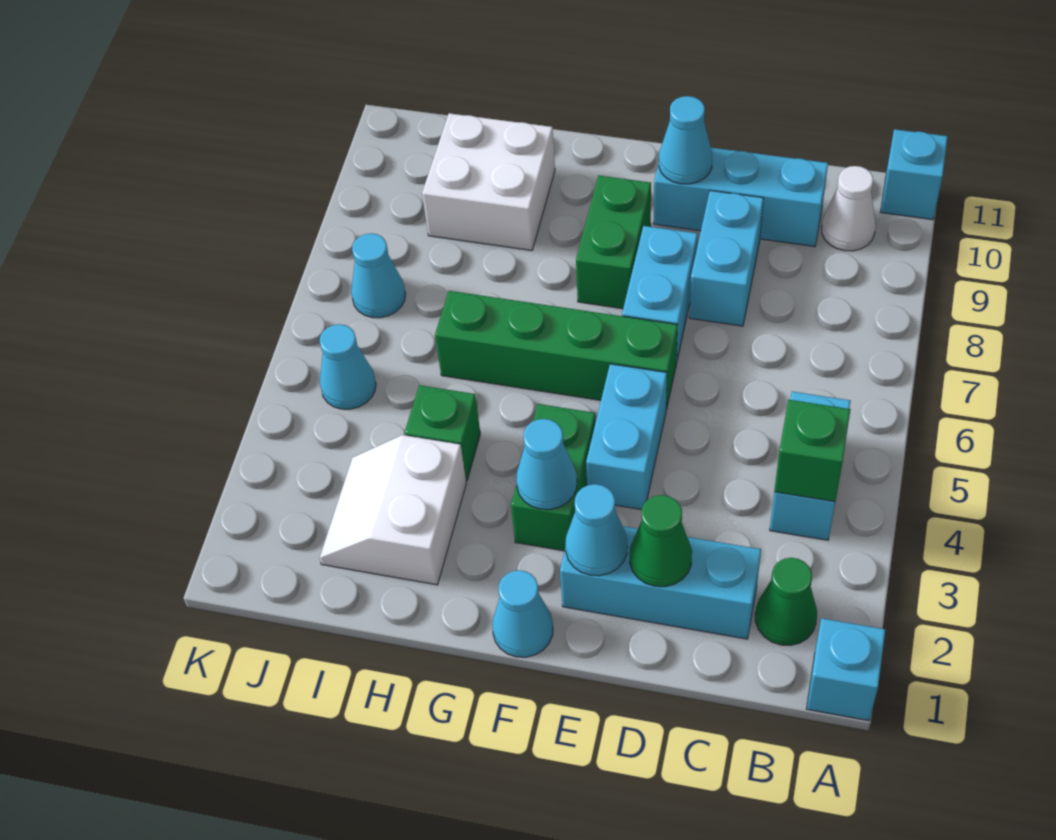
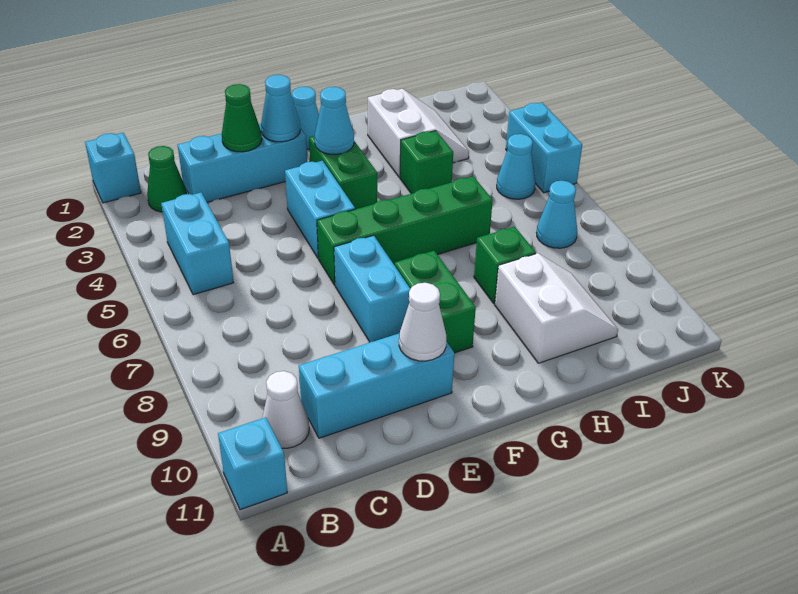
green brick B4 level 2 -> green brick H8 level 1
cyan brick D8:D9 level 1 -> cyan brick K4:K5 level 1
cyan cone E10 level 2 -> white cone E10 level 2
white brick H9:I10 level 1 -> white slope H9:I10 level 1 top H

